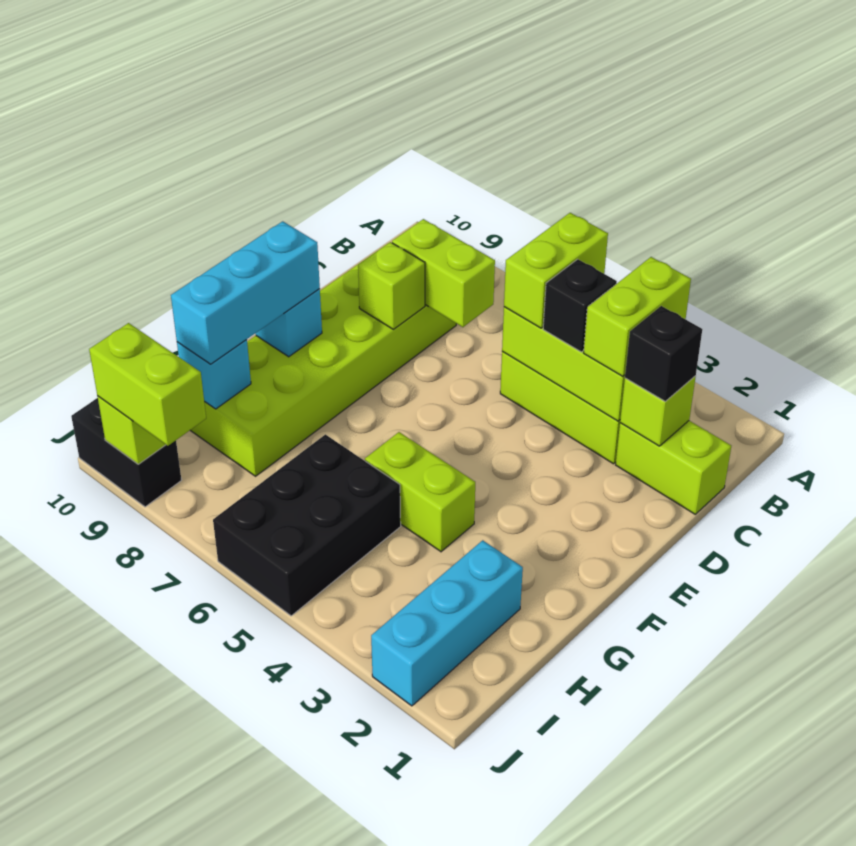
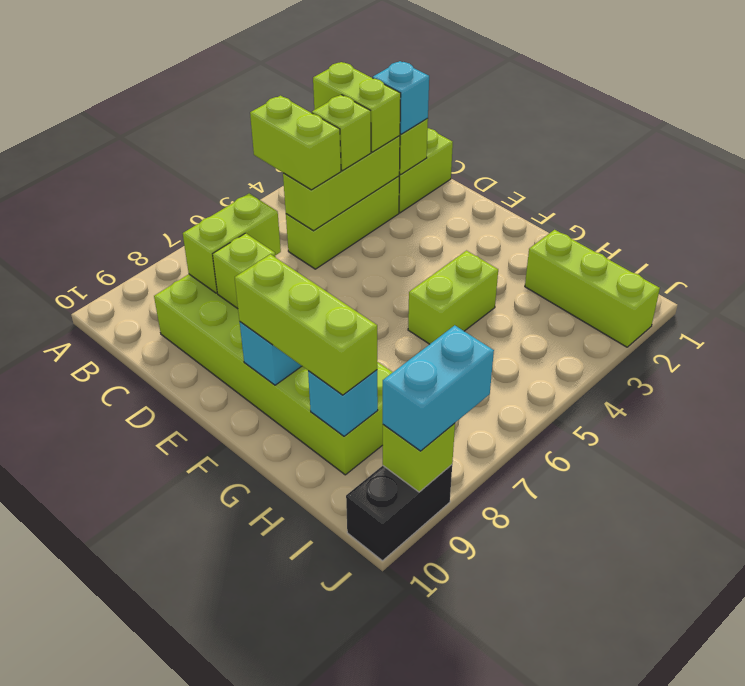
black brick C2 level 3 -> cyan brick C2 level 3
black brick C4 level 3 -> lime brick C4 level 3
cyan brick F9:H9 level 3 -> lime brick F9:H9 level 3
cyan brick H2:J2 level 1 -> lime brick H2:J2 level 1
black brick H5:J6 level 1 -> none
lime brick J8:J9 level 3 -> cyan brick J8:J9 level 3

